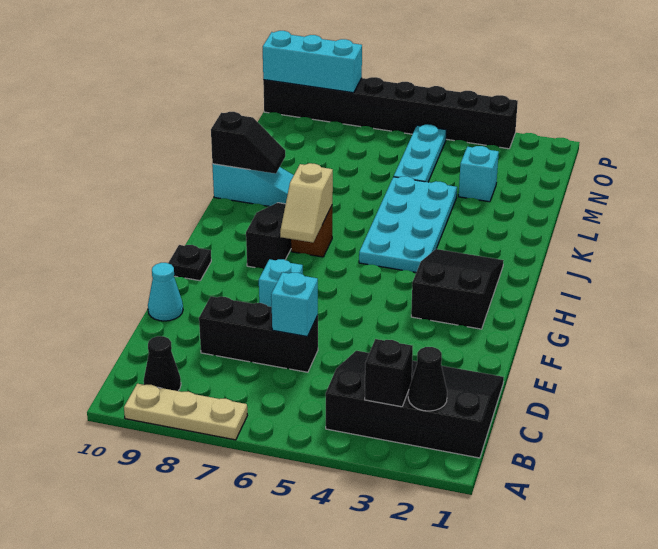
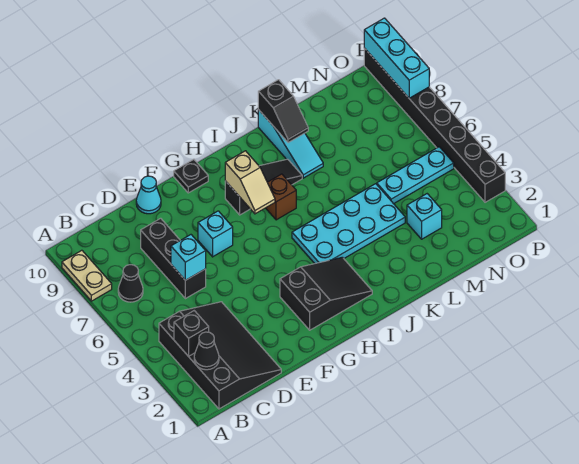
tan plate A7:A9 level 1 -> tan plate A8:A9 level 1
black cone B9 level 1 -> black cone B7 level 1
tan slope H7:I7 level 2 top I -> tan slope H7:H8 level 2 top 8

